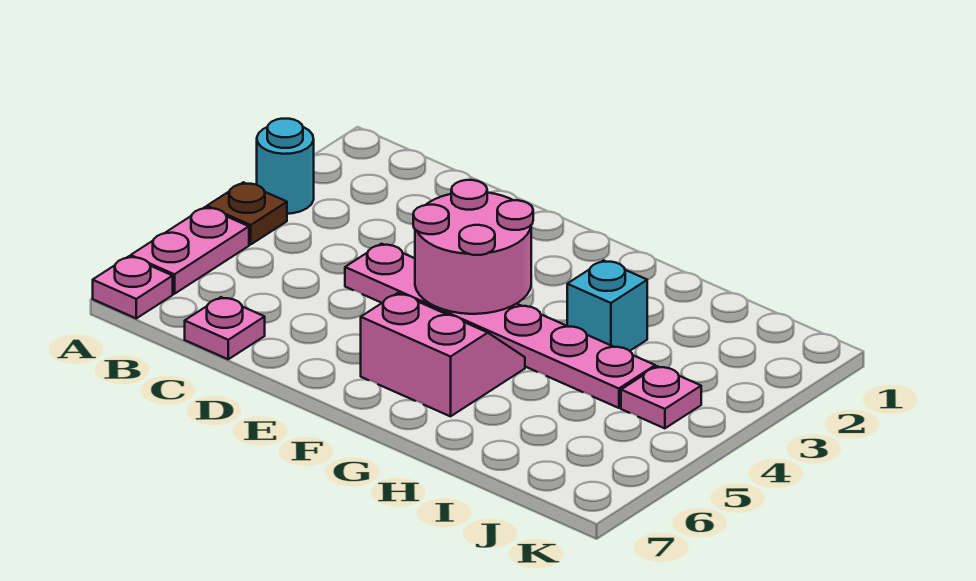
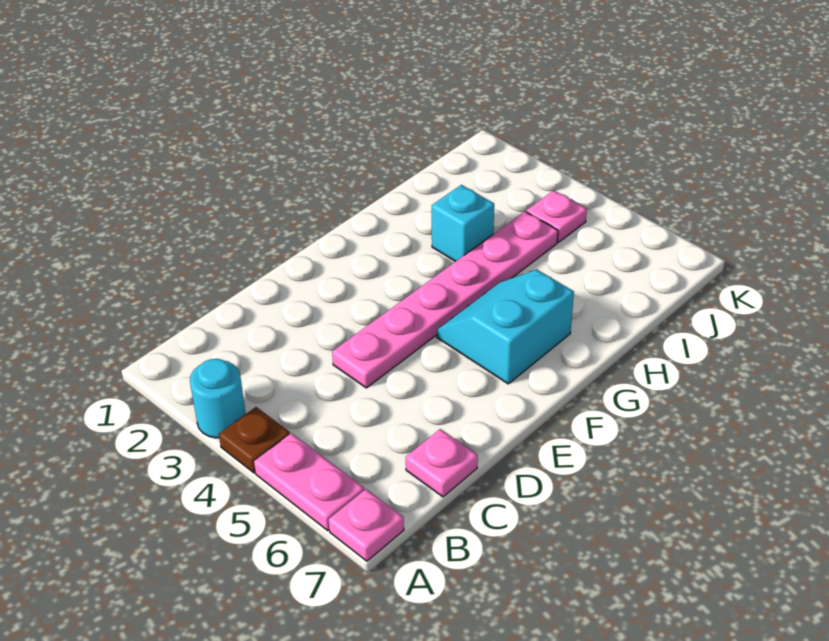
pink round brick E3:F4 level 2 -> none
pink slope F5:G6 level 1 top 6 -> cyan slope F5:G6 level 1 top 6

